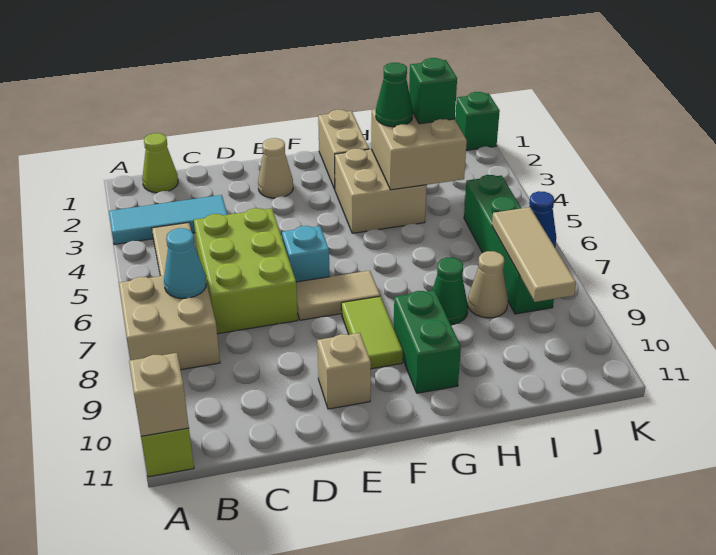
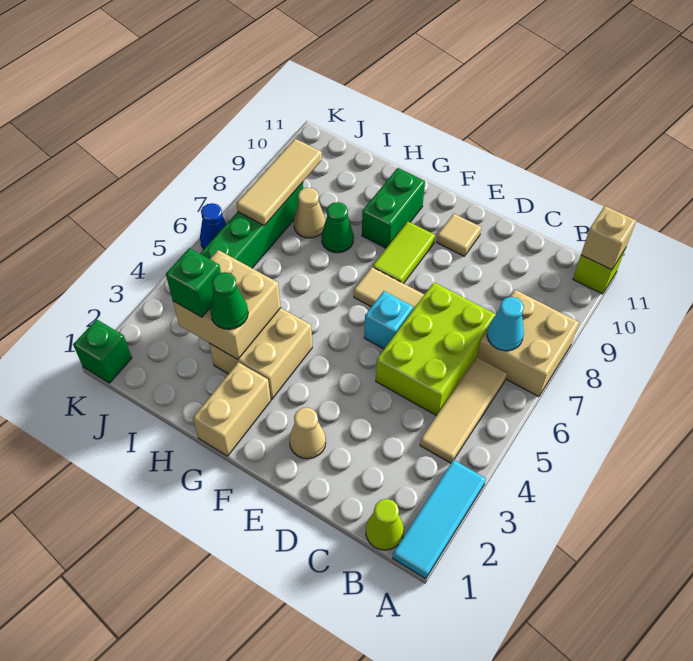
cyan tile A3:C3 level 1 -> cyan tile A1:A3 level 1
tan brick E10 level 1 -> tan tile E10 level 1

